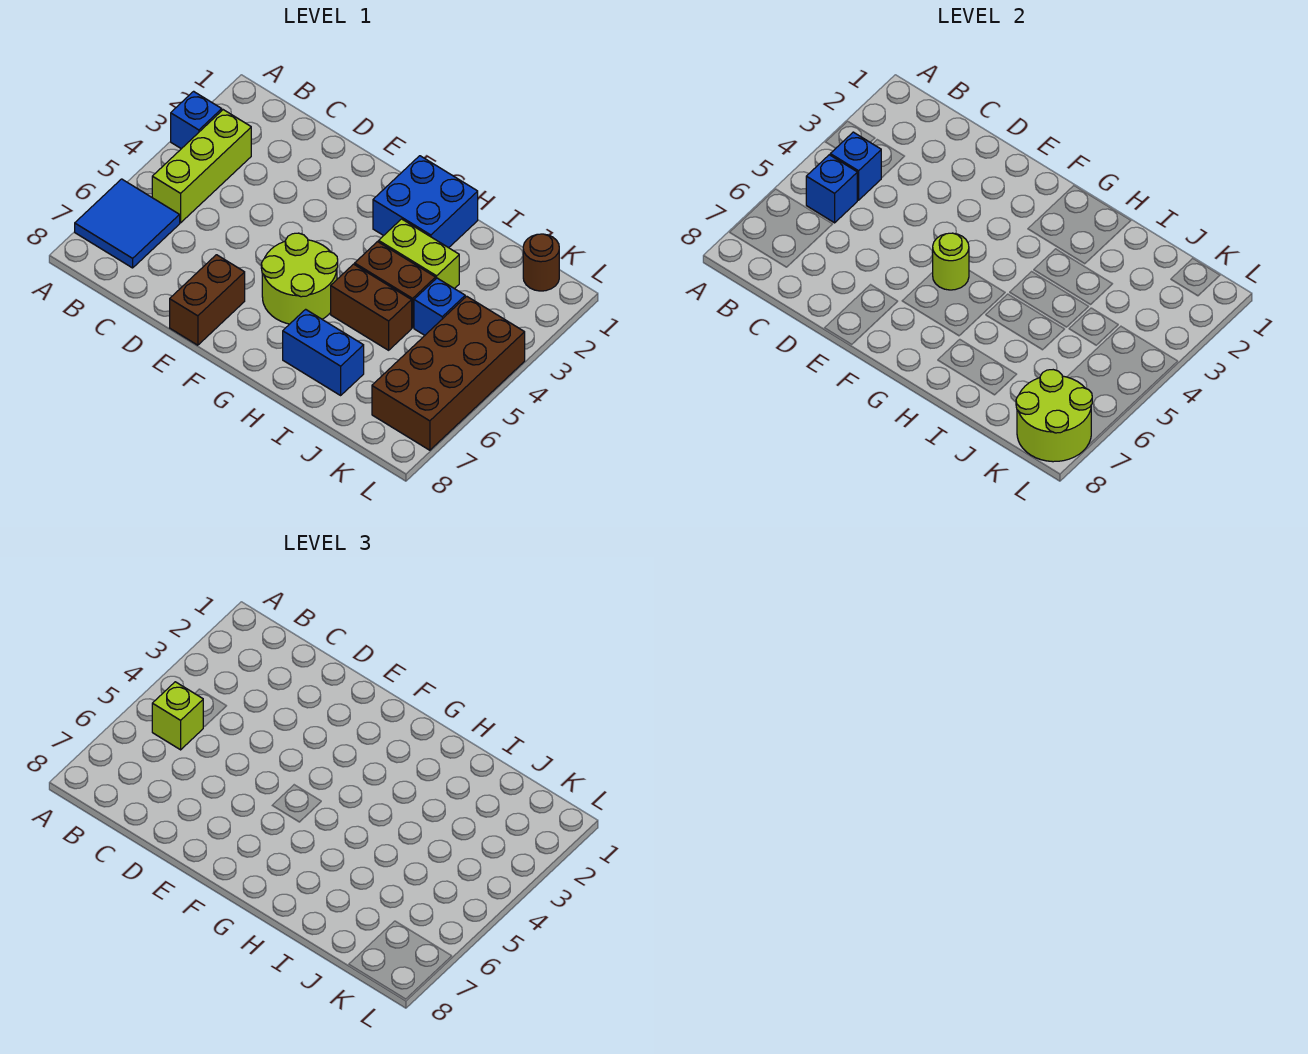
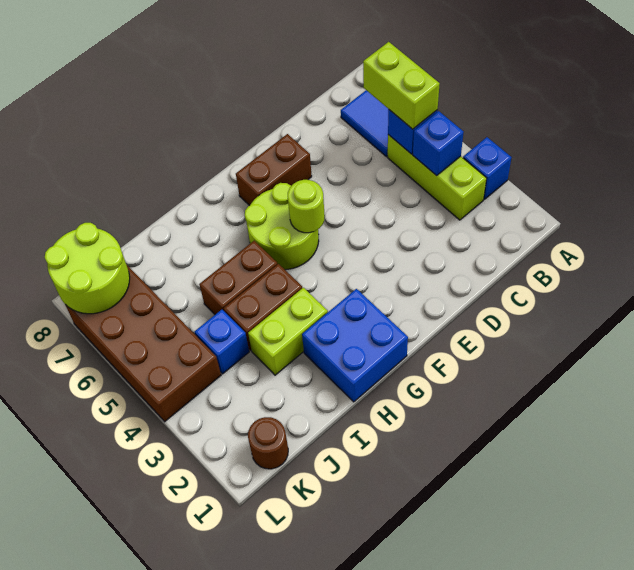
lime brick B5 level 3 -> lime brick B5:B6 level 3
brown brick E7:E8 level 1 -> brown brick E7:F7 level 1
blue brick H7:I7 level 1 -> none

